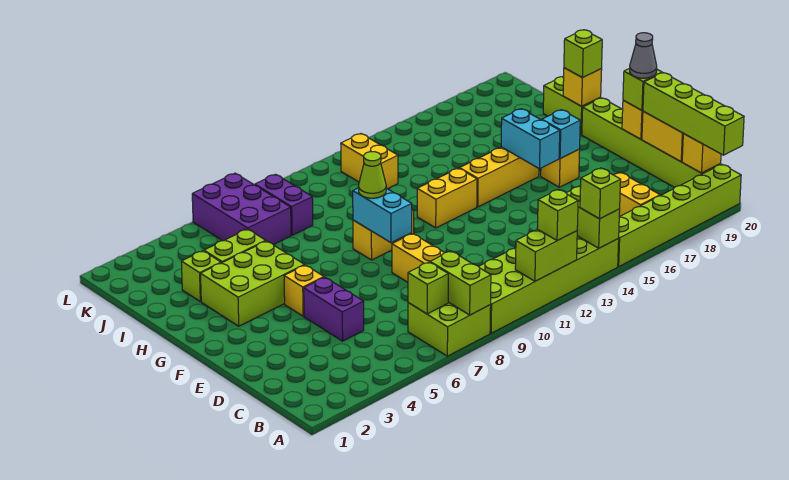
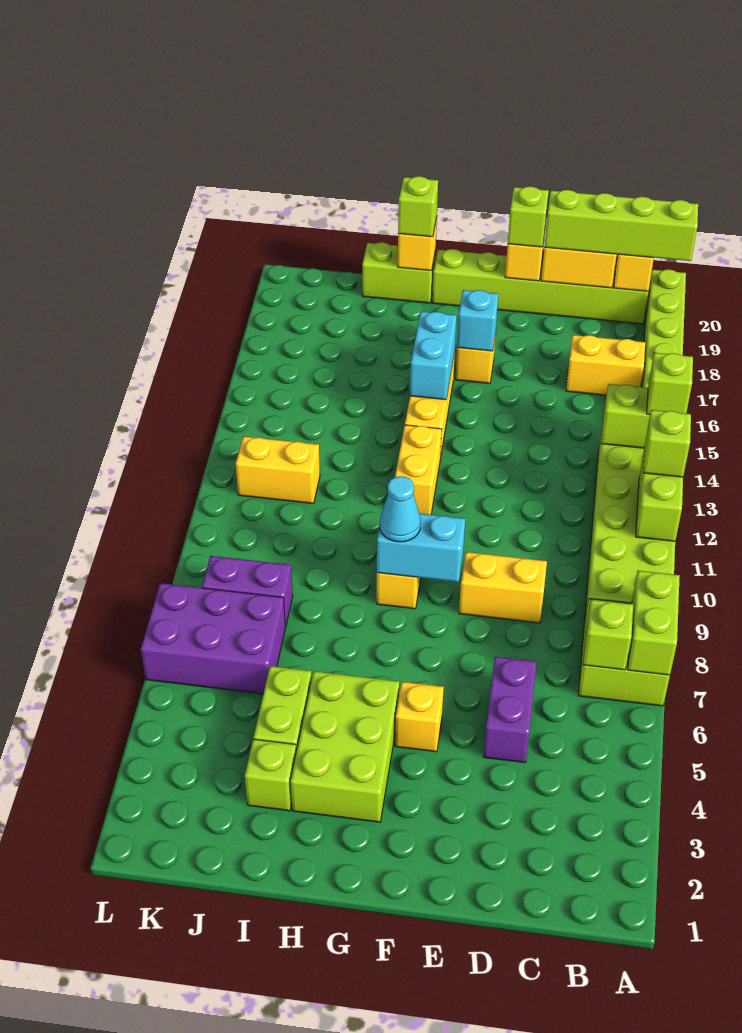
lime brick A8:B8 level 2 -> lime brick A7:A8 level 2
purple brick D5:E5 level 1 -> purple brick D5:D6 level 1
grey cone E20 level 4 -> none
cyan brick F16:G16 level 2 -> cyan brick G15:G16 level 2
lime cone G9 level 3 -> cyan cone G9 level 3

